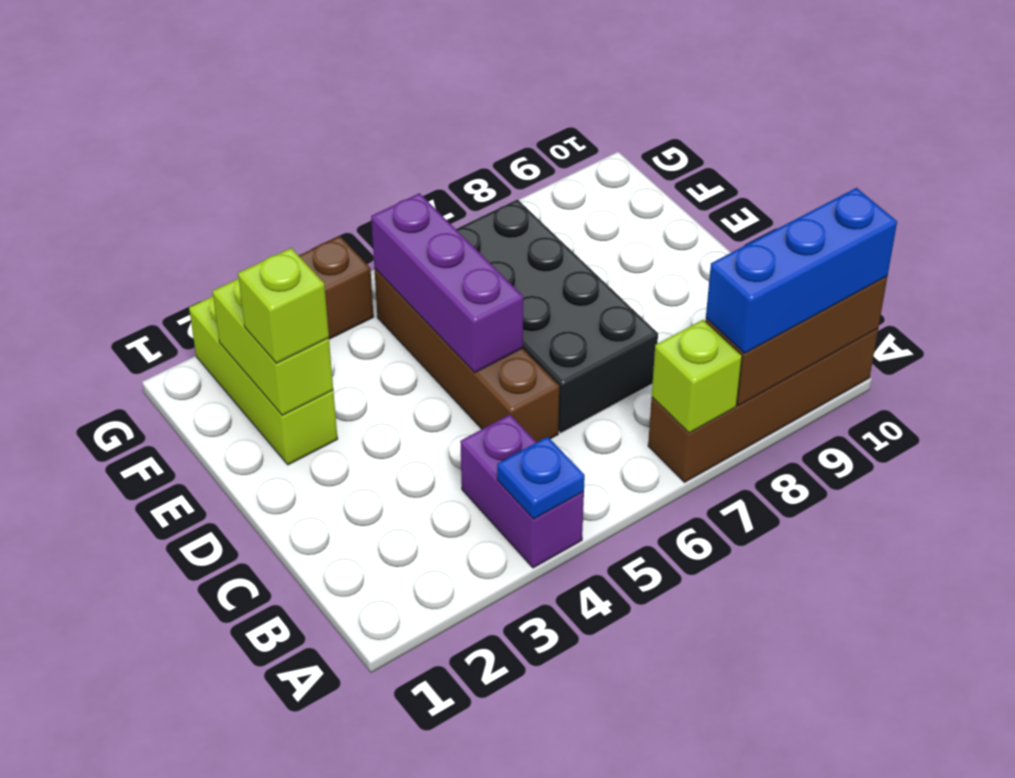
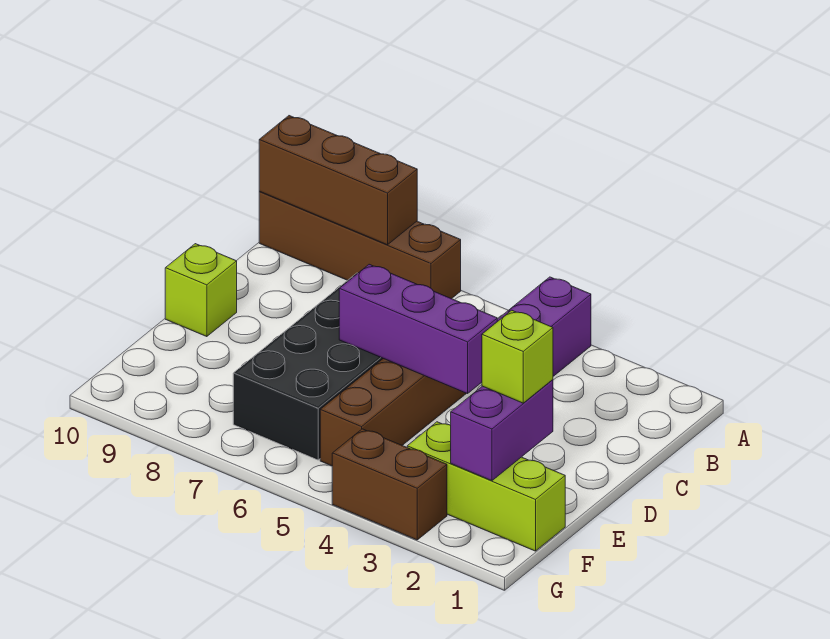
blue plate A4 level 2 -> none
lime brick A7 level 2 -> lime brick D10 level 1
blue brick A8:A10 level 3 -> none
purple brick D5:F5 level 2 -> purple brick D4:D6 level 2
lime brick E2:G2 level 1 -> lime brick F1:F3 level 1
lime brick E2:F2 level 2 -> purple brick E2:F2 level 2

